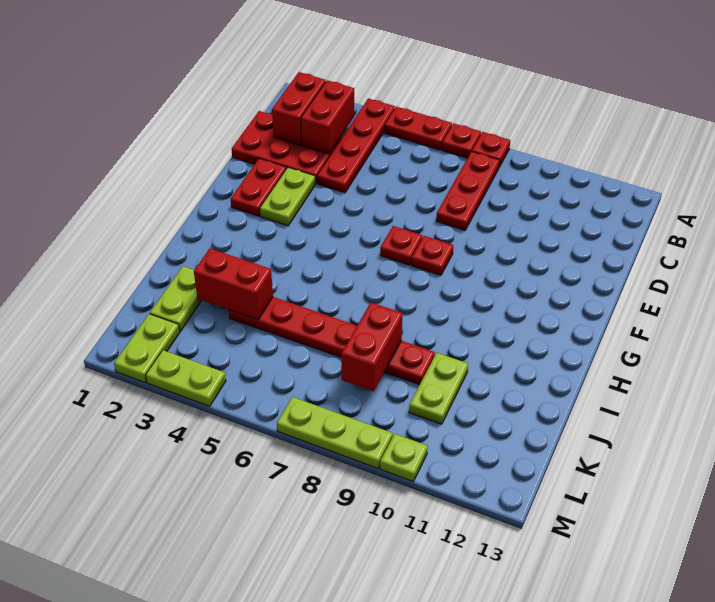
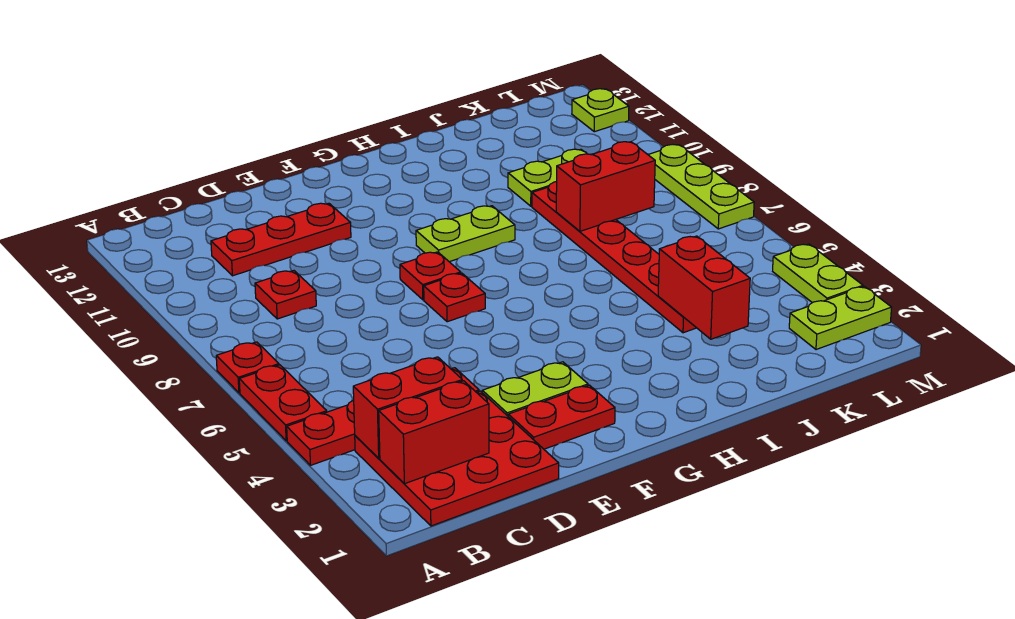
red plate A8 level 1 -> red plate C9 level 1
red plate B8:D8 level 1 -> red plate C11:E11 level 1
red plate C1:D3 level 1 -> red plate B1:D3 level 1
lime plate J2:K2 level 1 -> lime plate G9:H9 level 1
lime plate M10 level 1 -> lime plate M12 level 1

